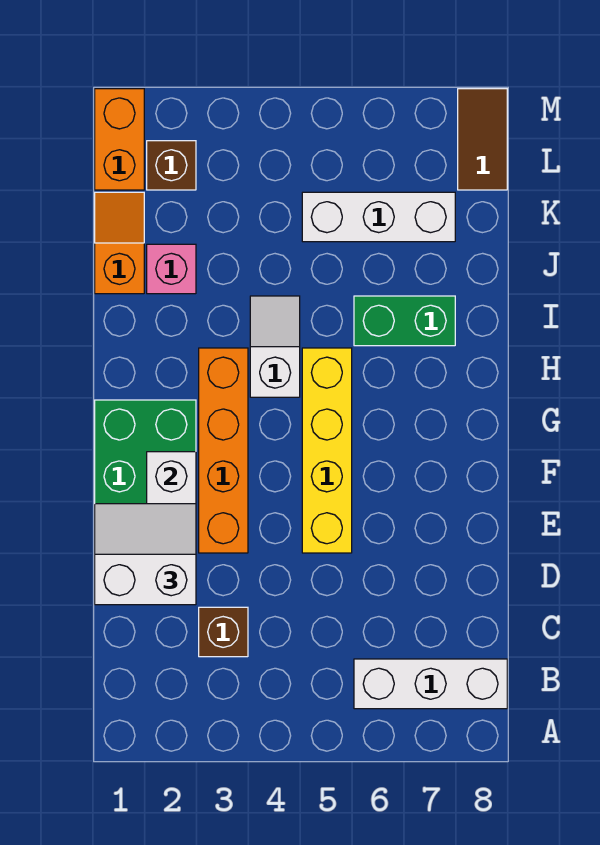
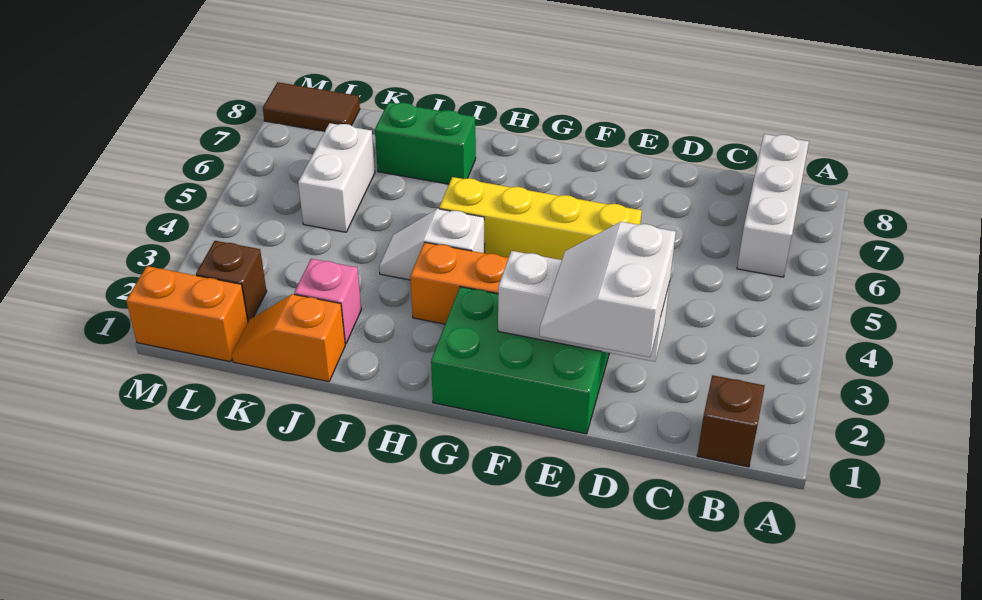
brown brick C3 level 1 -> brown brick B1 level 1
green brick I6:I7 level 1 -> green brick I7:J7 level 1
white brick K5:K7 level 1 -> white brick K5:K6 level 1

